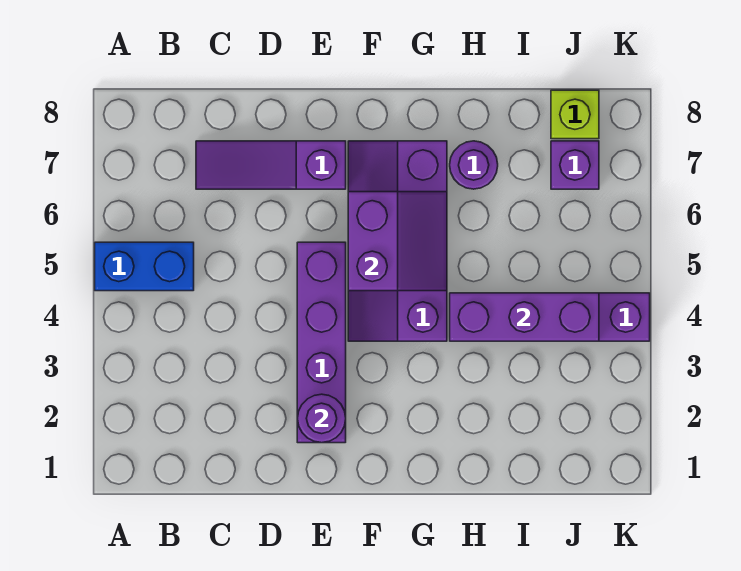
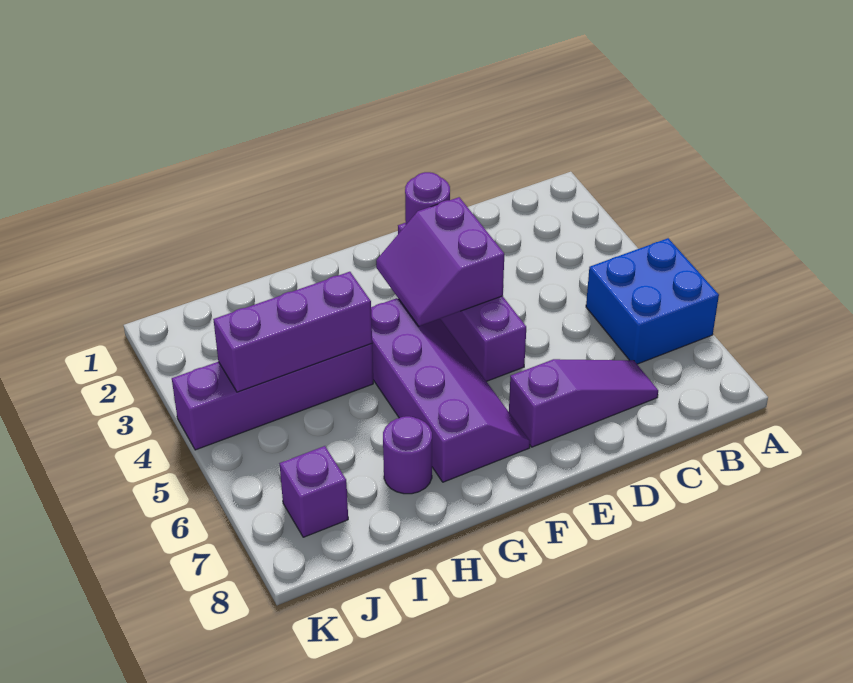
blue brick A5:B5 level 1 -> blue brick A5:B6 level 1
purple slope F5:G6 level 2 top F -> purple slope E3:F4 level 2 top E
lime brick J8 level 1 -> none

